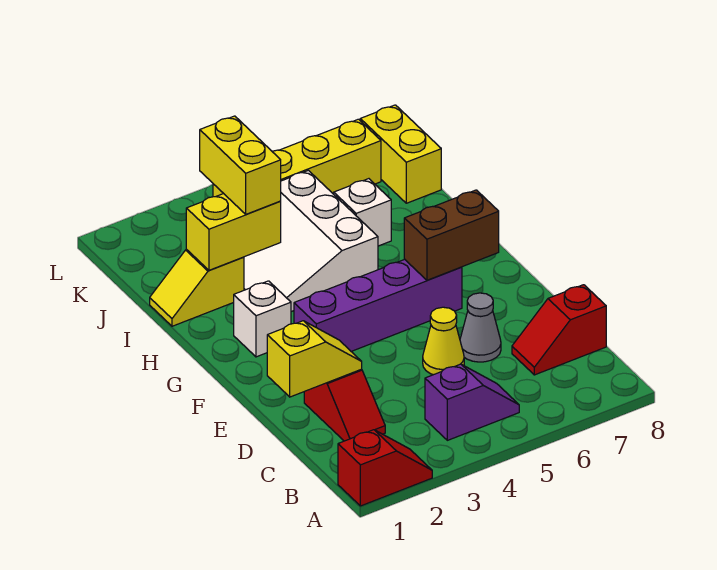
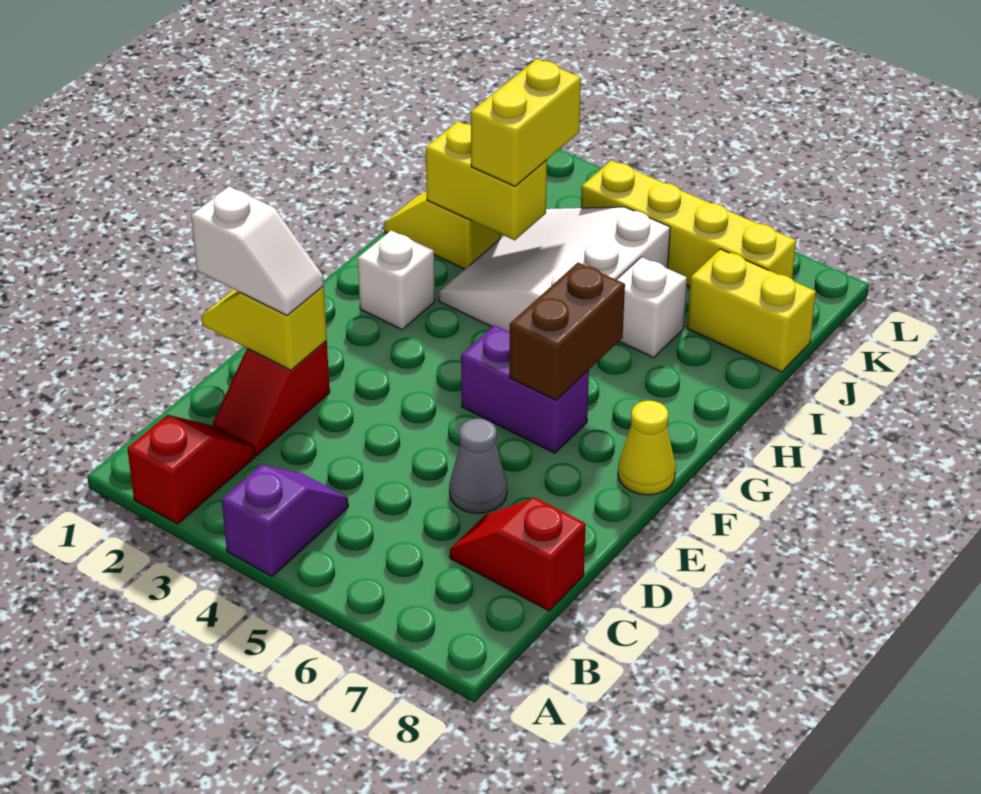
red slope A1:A2 level 1 top 1 -> red slope A2:B2 level 1 top A
purple slope B4:B5 level 1 top 4 -> purple slope A4:B4 level 1 top A
yellow slope D1:D2 level 2 top 1 -> yellow slope D1:D2 level 2 top 2
none -> white slope D1:D2 level 3 top 1
yellow cone D5 level 1 -> yellow cone F8 level 1
purple brick F3:F6 level 1 -> purple brick F5:F6 level 1
brown brick F6:F7 level 2 -> brown brick F6:G6 level 2
yellow brick J8:K8 level 1 -> yellow brick J7:J8 level 1

